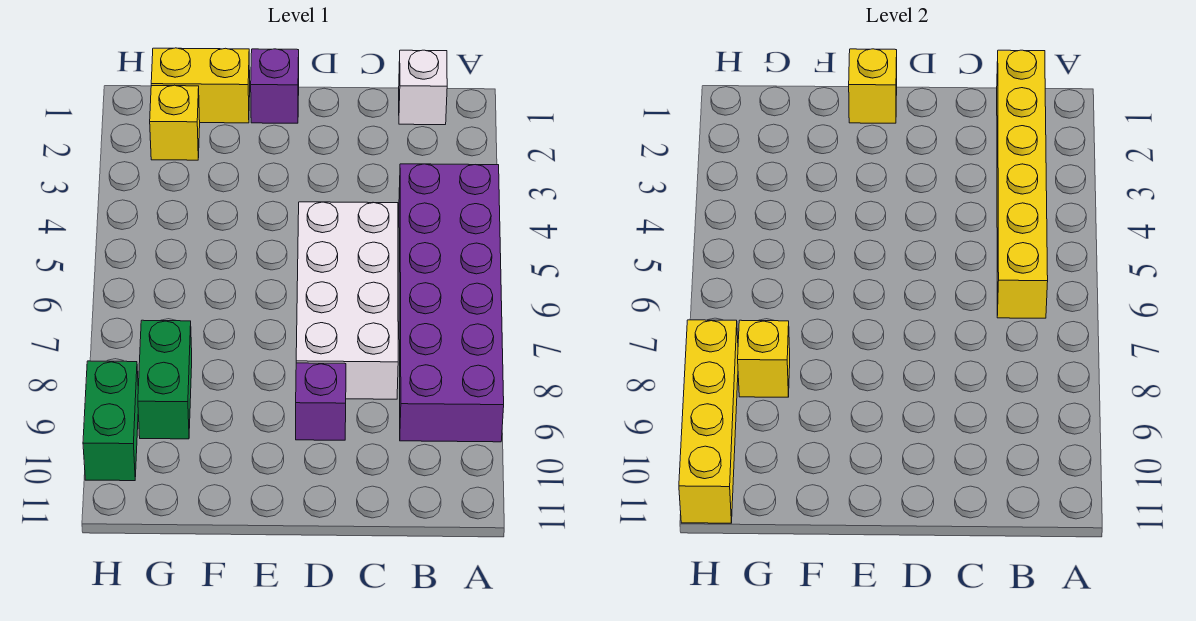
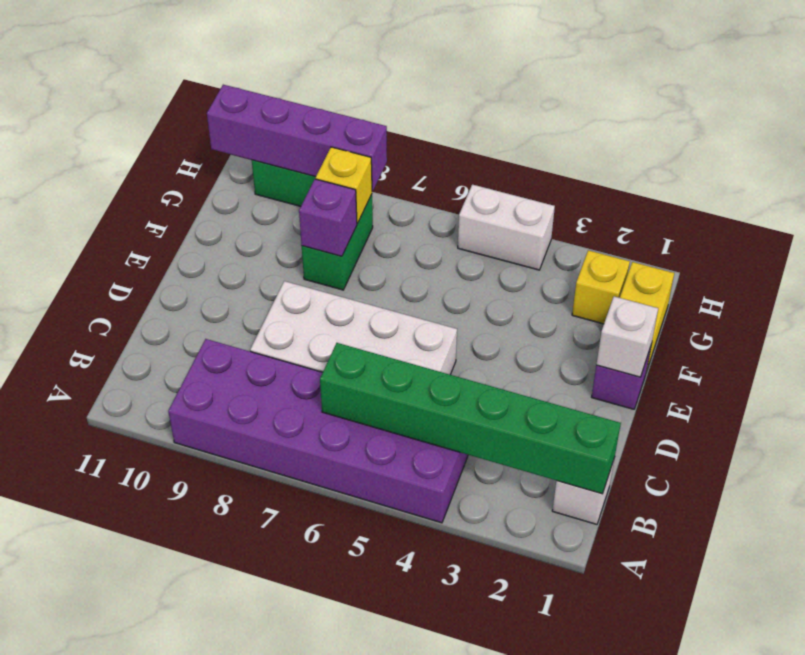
yellow brick B1:B6 level 2 -> green brick B1:B6 level 2
purple brick D9 level 1 -> purple brick F8 level 2
yellow brick E1 level 2 -> white brick E1 level 2
green brick G8:G9 level 1 -> green brick F8:G8 level 1
none -> white brick H4:H5 level 1
yellow brick H8:H11 level 2 -> purple brick H8:H11 level 2

